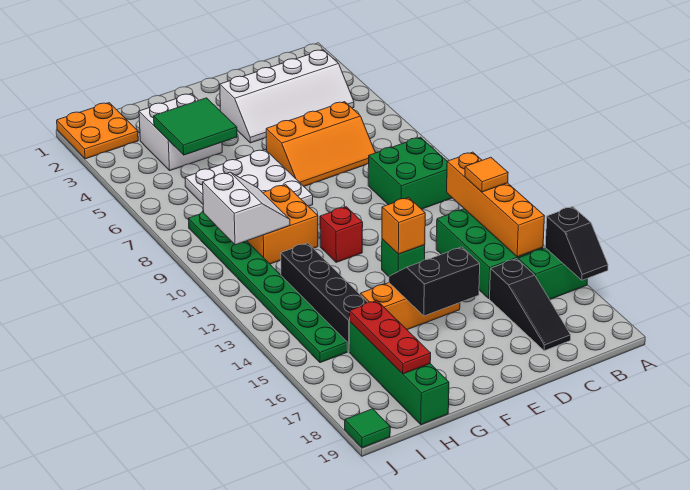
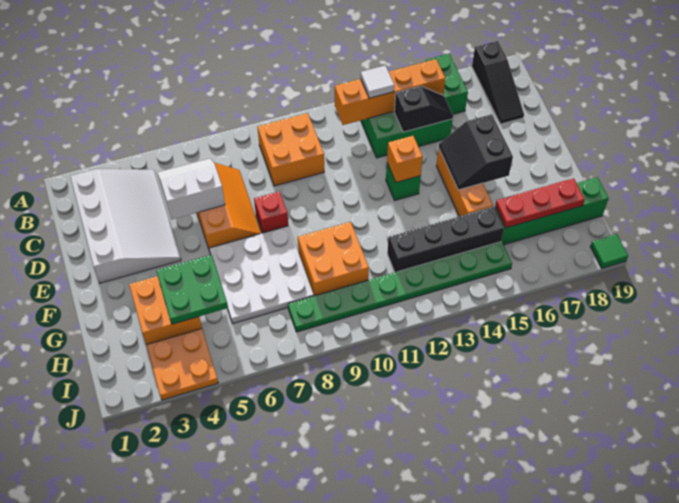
black slope A16:A17 level 2 top 16 -> black slope C14:C15 level 2 top 14
white slope B3:E4 level 1 top 3 -> white slope B2:E4 level 1 top 2
green brick B9:C10 level 1 -> orange brick B9:C10 level 1
orange tile B13 level 3 -> white tile B13 level 3
black slope C16:C18 level 1 top 16 -> black slope A18:C18 level 1 top A
red brick F11 level 1 -> red brick E8 level 1
white brick G3:H4 level 1 -> orange brick G3:H4 level 1
green tile G4:H5 level 2 -> green plate G4:H5 level 2
white slope H9:I10 level 2 top I -> white slope C5:D6 level 2 top D
orange plate I1:J2 level 1 -> orange plate I3:J4 level 1

